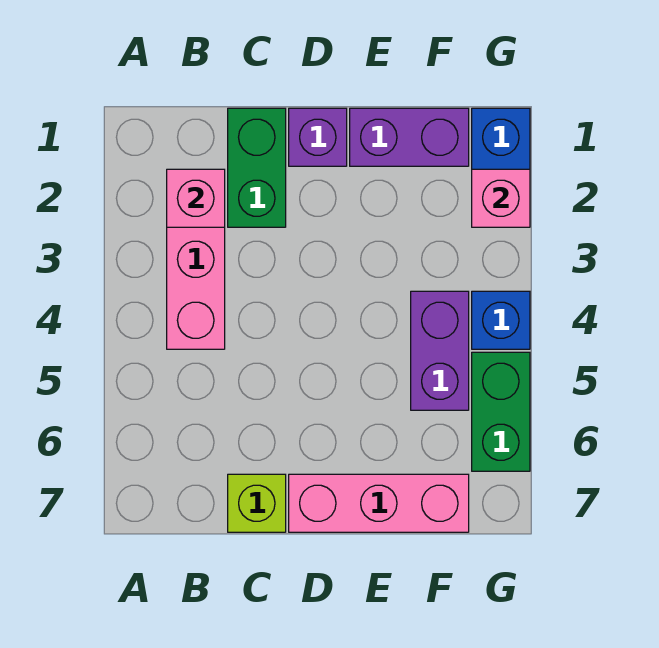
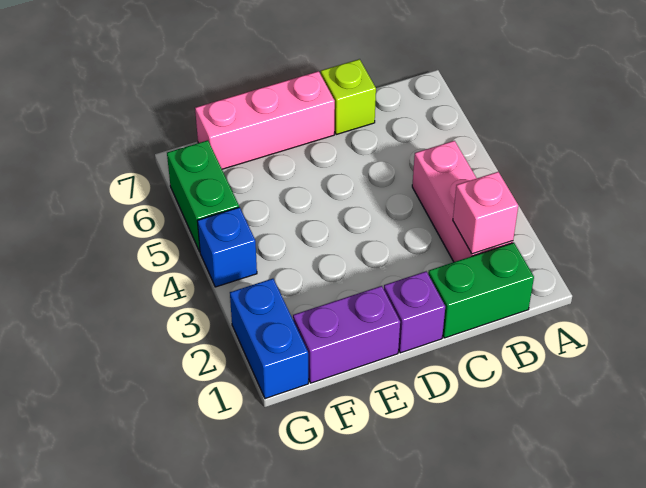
green brick C1:C2 level 1 -> green brick B1:C1 level 1
purple brick F4:F5 level 1 -> none
pink brick G2 level 2 -> none

